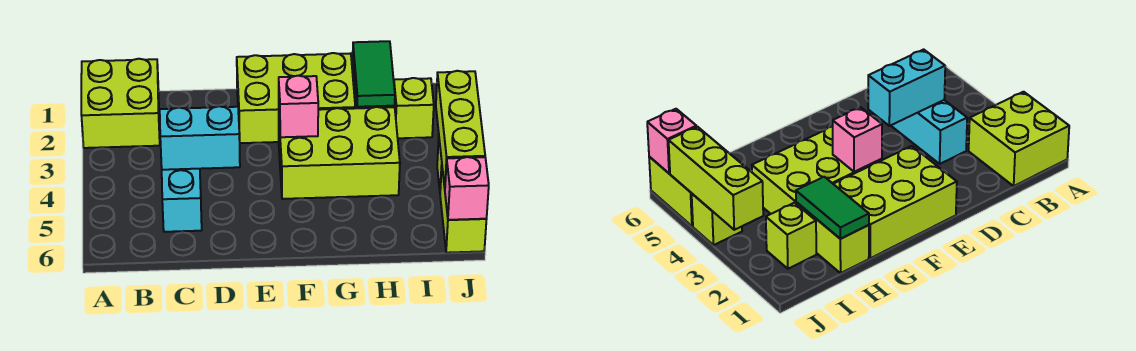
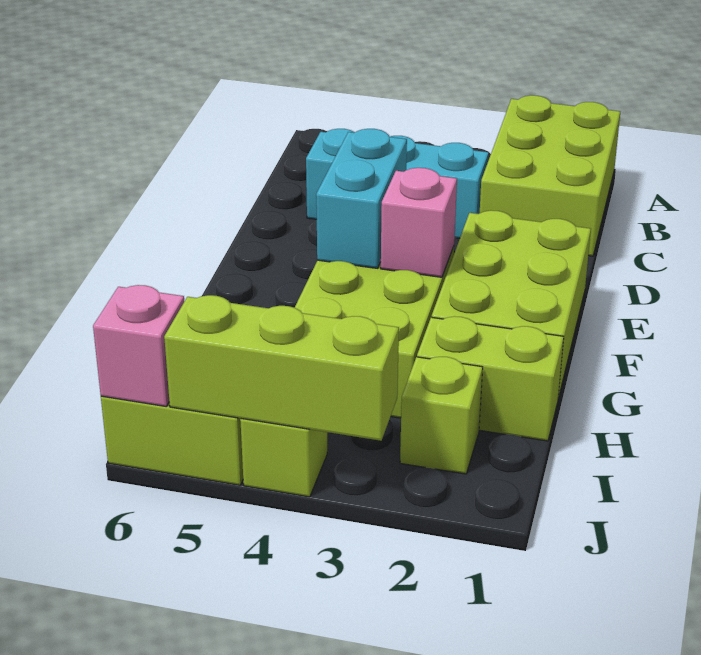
lime brick A1:B2 level 1 -> lime brick A1:C2 level 1
cyan brick C4:D4 level 2 -> cyan brick E4:F4 level 2
green tile H1:H2 level 2 -> none

